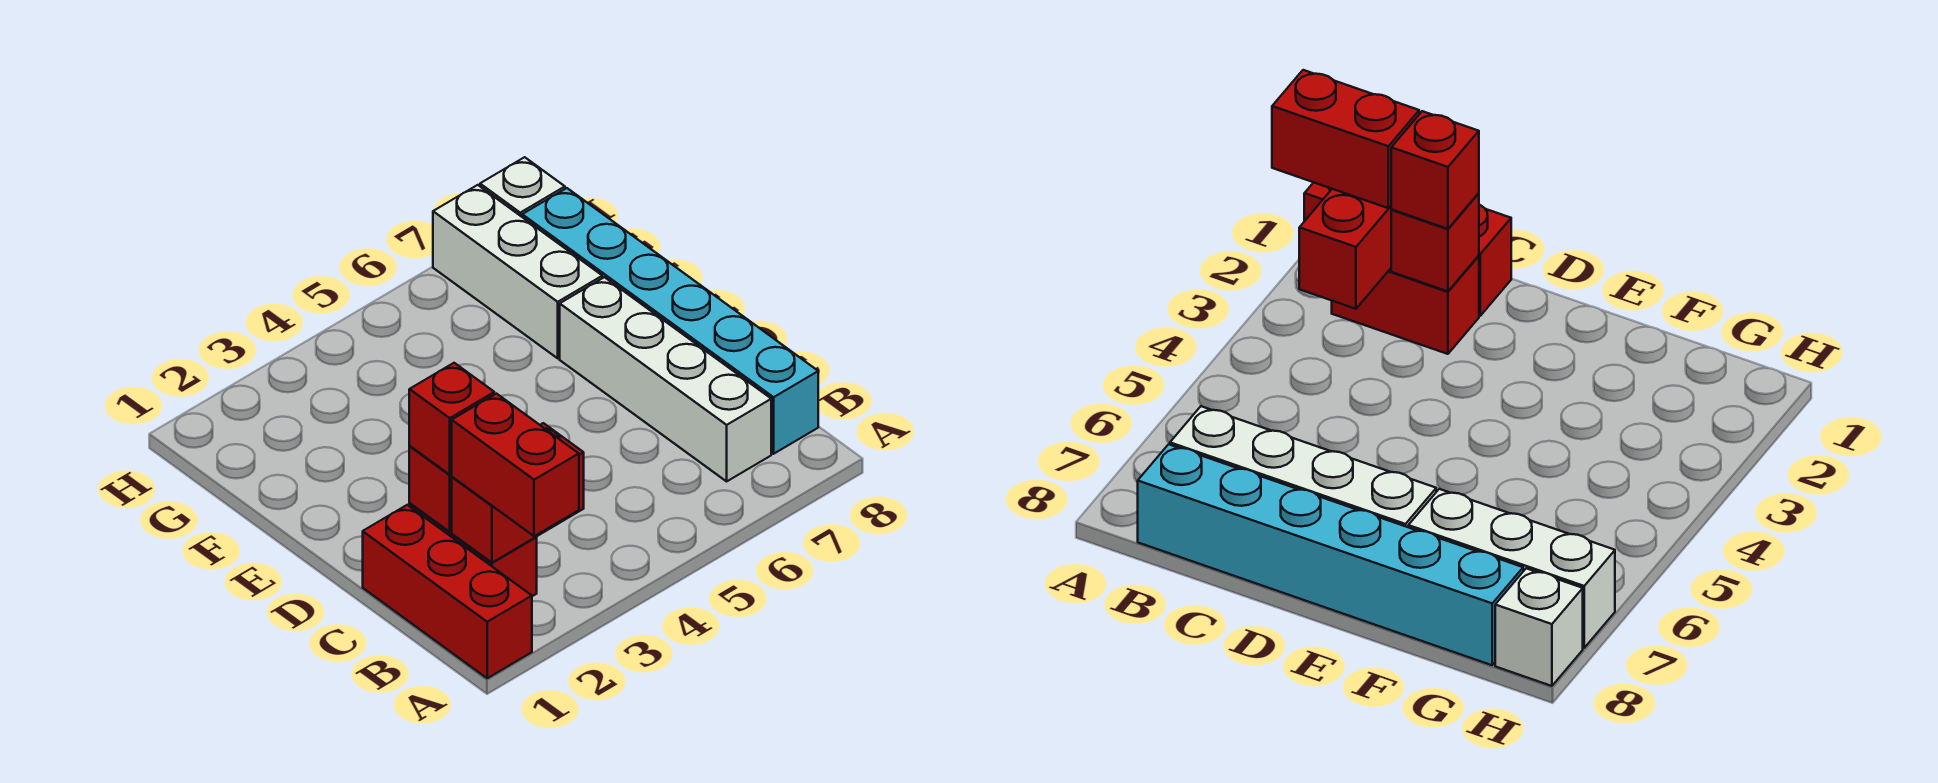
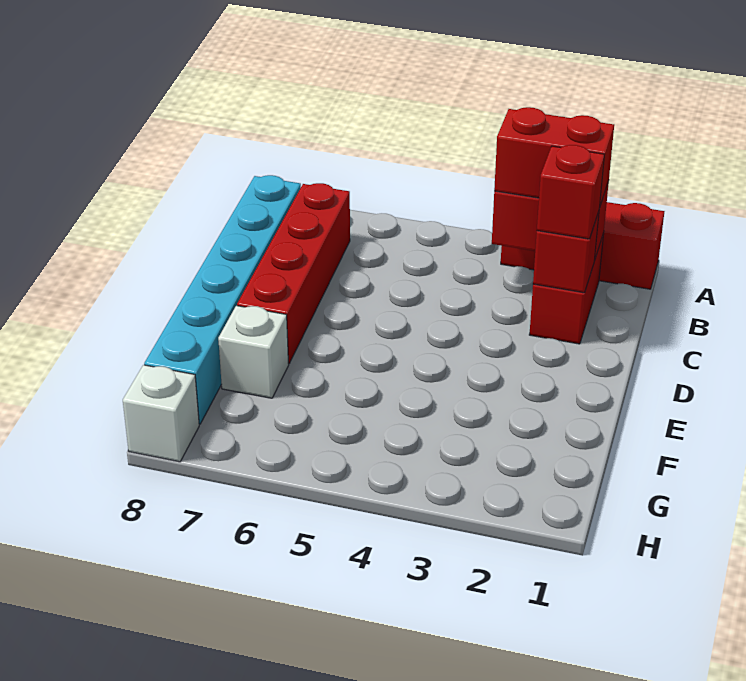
red brick A1:C1 level 1 -> red brick A1:A3 level 1
red brick A2:B2 level 3 -> red brick B2:B3 level 3
white brick B7:E7 level 1 -> red brick B7:E7 level 1
white brick F7:H7 level 1 -> white brick F7 level 1

